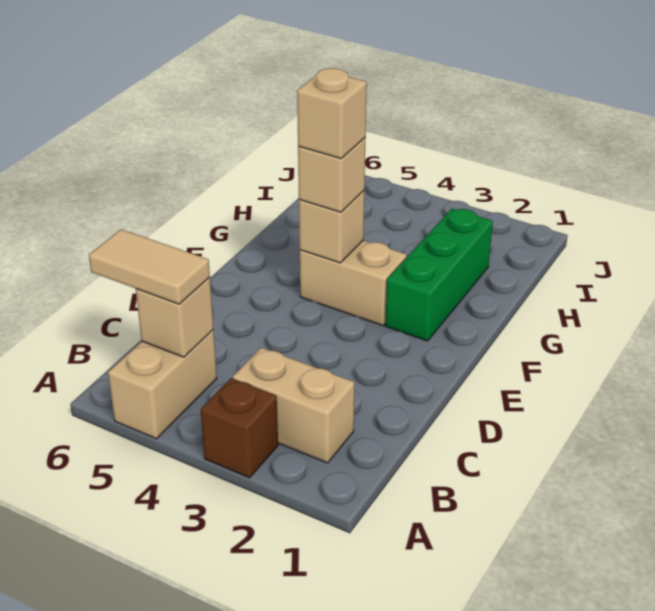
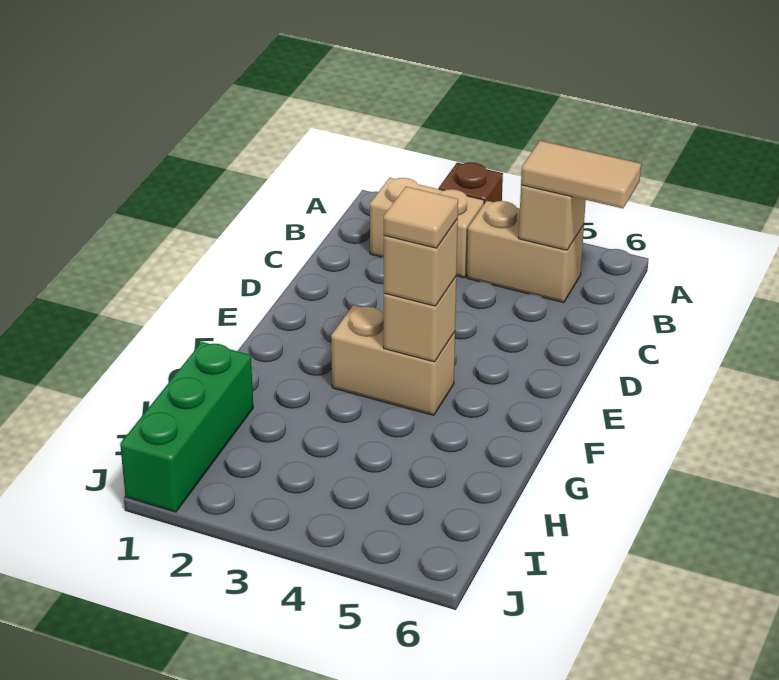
tan brick A5:B5 level 1 -> tan brick B4:B5 level 1
green brick F2:H2 level 1 -> green brick H1:J1 level 1
tan brick F4 level 4 -> tan tile F4 level 4

